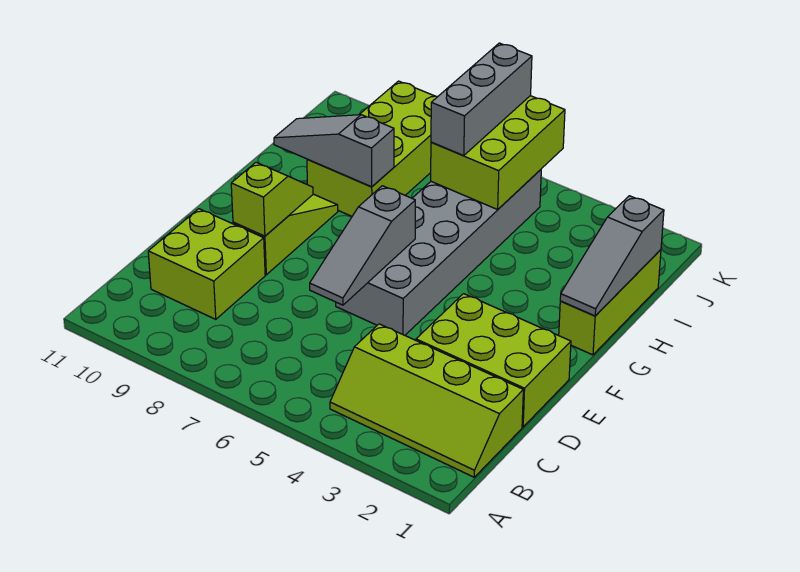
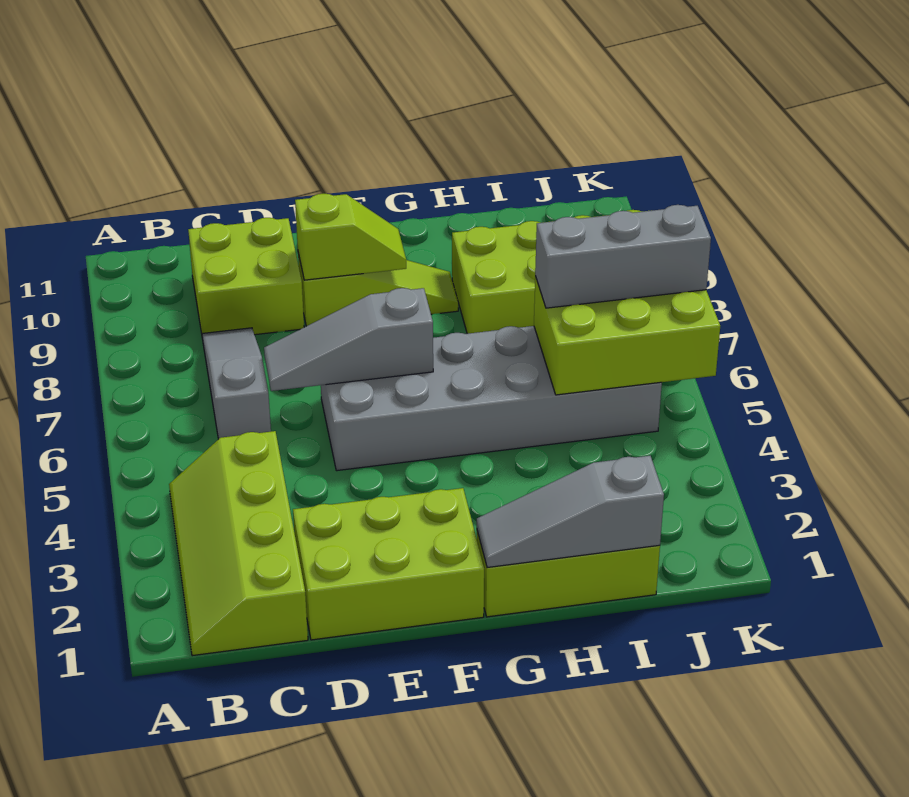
lime brick D1:E3 level 1 -> lime brick D1:F2 level 1
grey slope H8:H10 level 2 top 8 -> grey slope C6:C8 level 1 top 6

